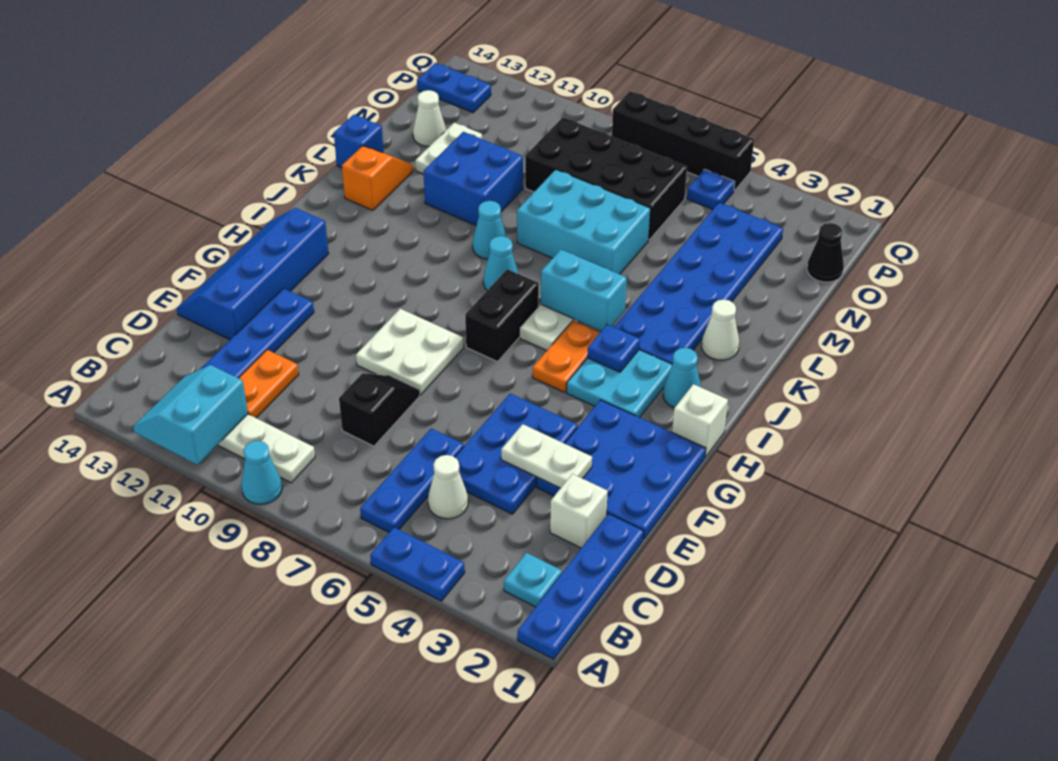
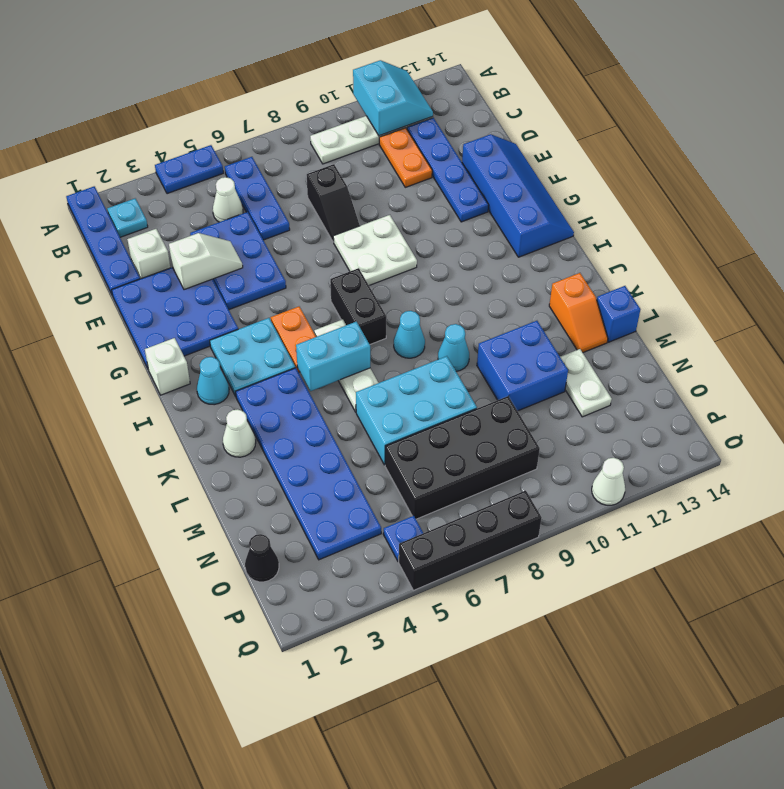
cyan cone A9 level 1 -> none
white plate E3:E4 level 2 -> white slope E3:E4 level 2 top 3
blue plate I4 level 2 -> none
white cone N13 level 1 -> white cone Q11 level 1
blue plate P13:P14 level 1 -> none

